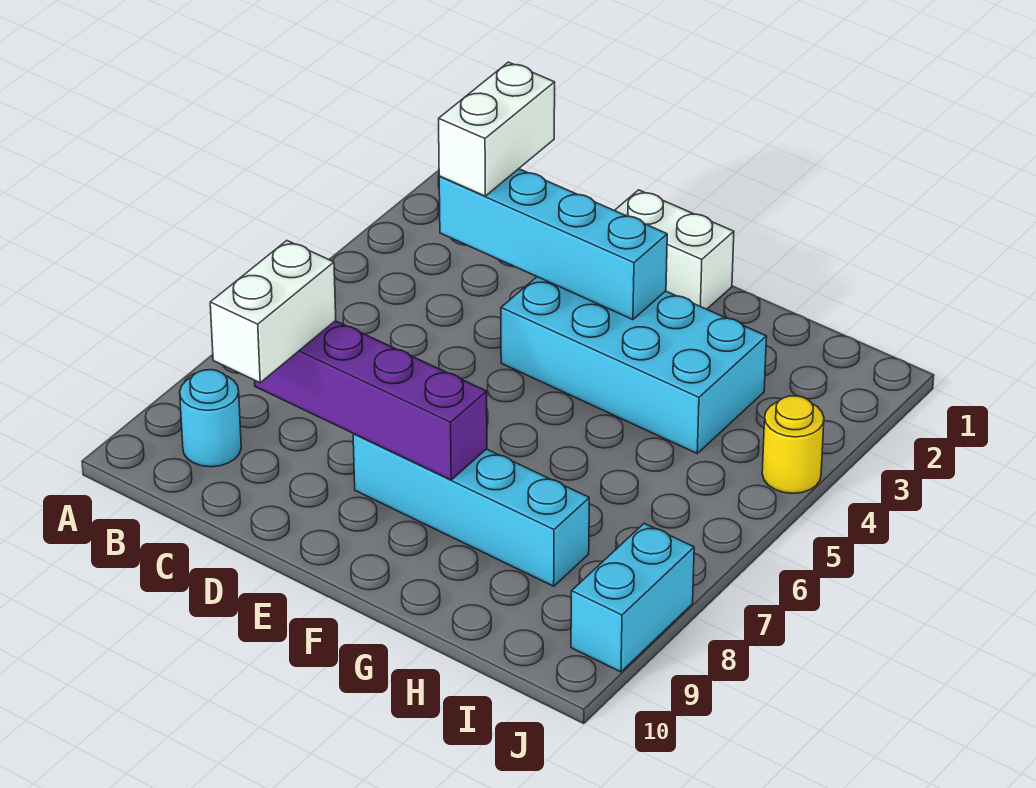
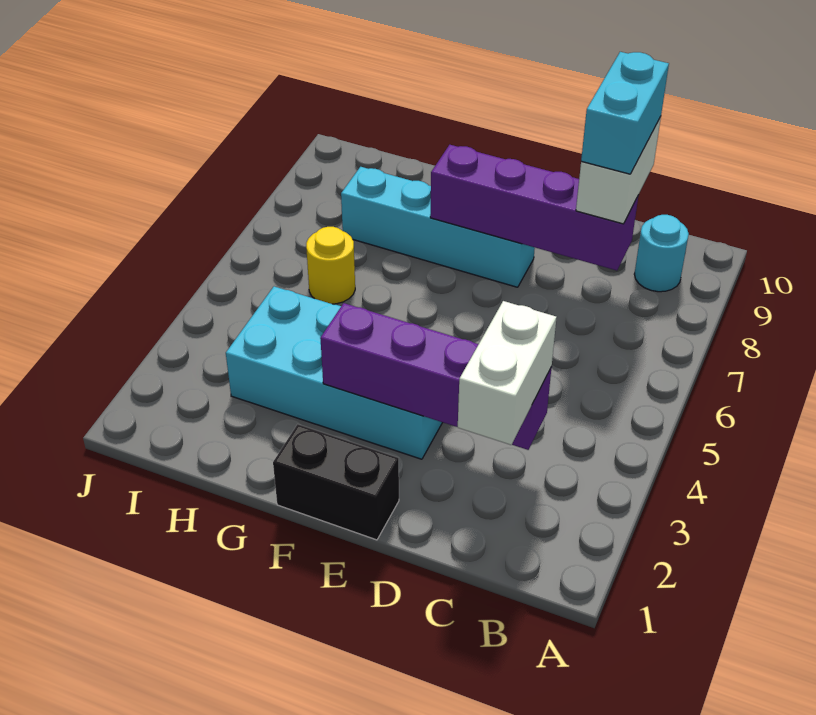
cyan brick C3:F3 level 2 -> purple brick C3:F3 level 2
white brick E1:F1 level 1 -> black brick E1:F1 level 1
yellow round brick J4 level 1 -> yellow round brick H6 level 1
cyan brick J8:J9 level 1 -> cyan brick C8:C9 level 4

